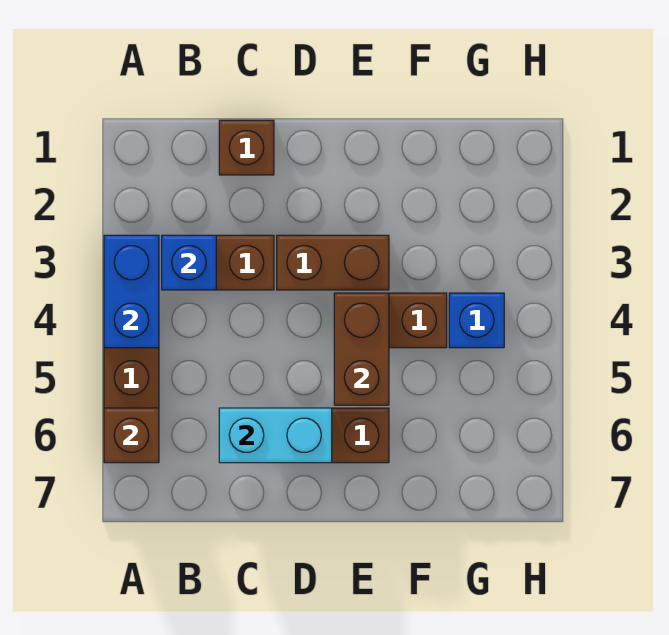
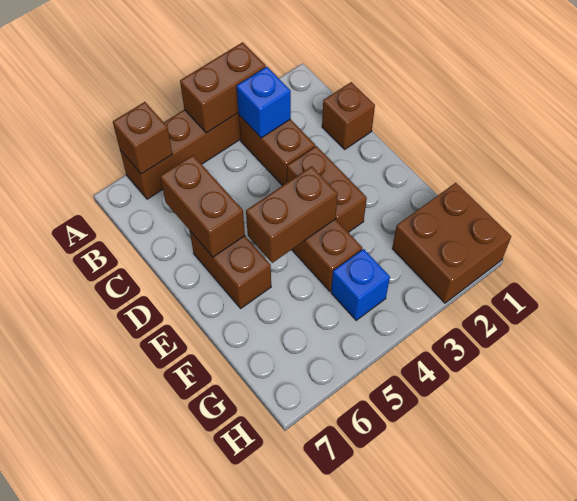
blue brick A3:A4 level 2 -> brown brick A3:A4 level 2
cyan brick C6:D6 level 2 -> brown brick C6:D6 level 2
none -> brown brick G1:H2 level 1

